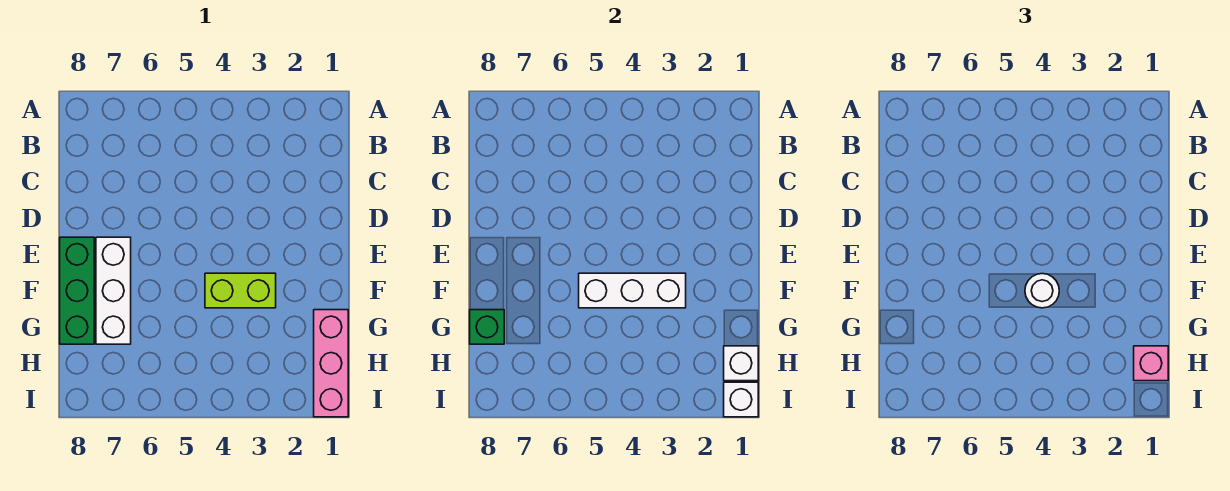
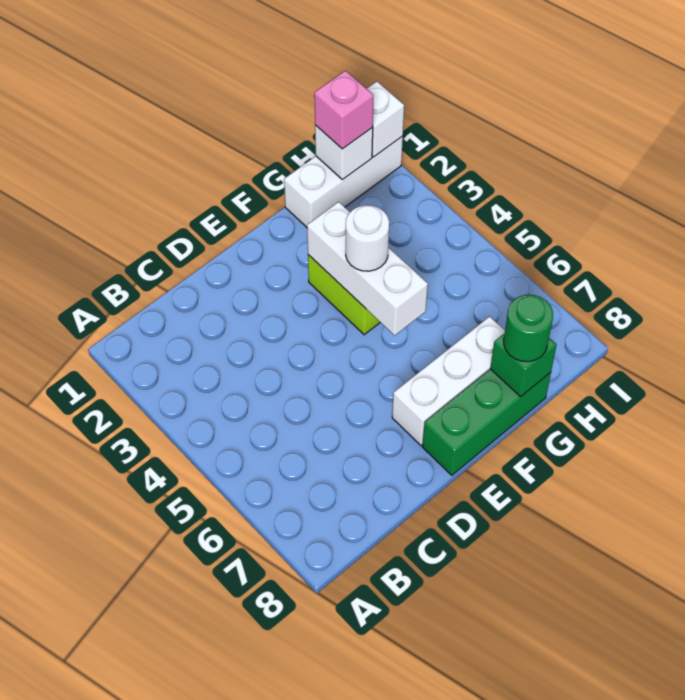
pink brick G1:I1 level 1 -> white brick G1:I1 level 1
none -> green round brick G8 level 3

